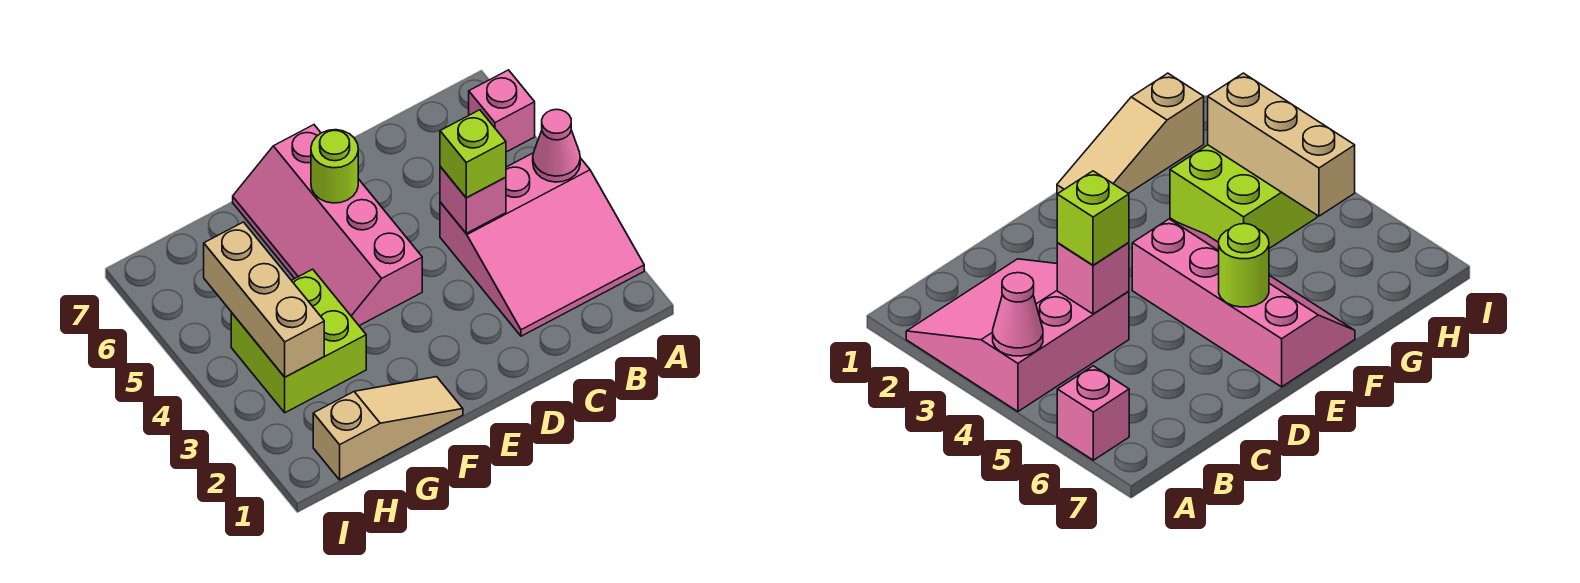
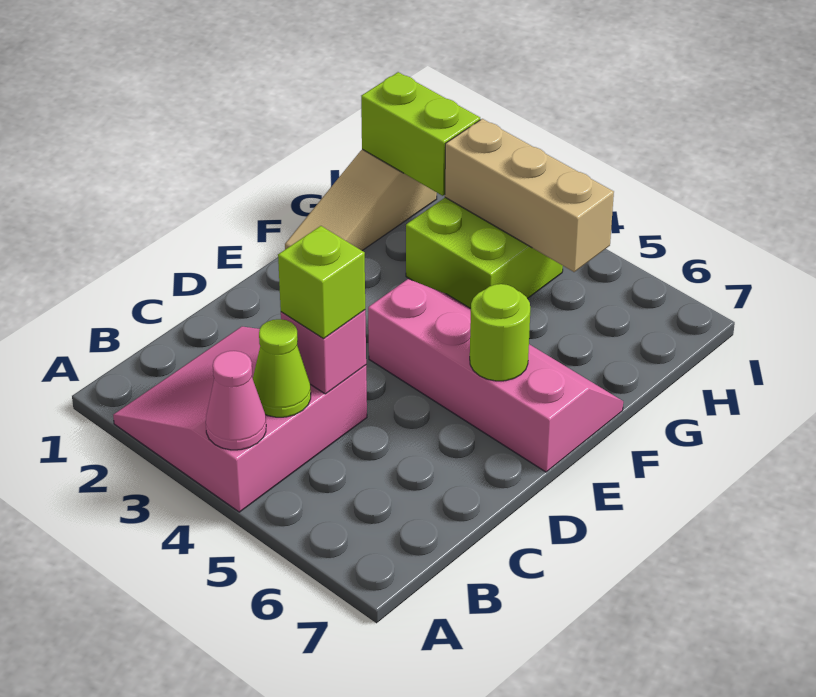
pink brick A6 level 1 -> none
none -> lime cone B4 level 2
none -> lime brick H1:H2 level 2

